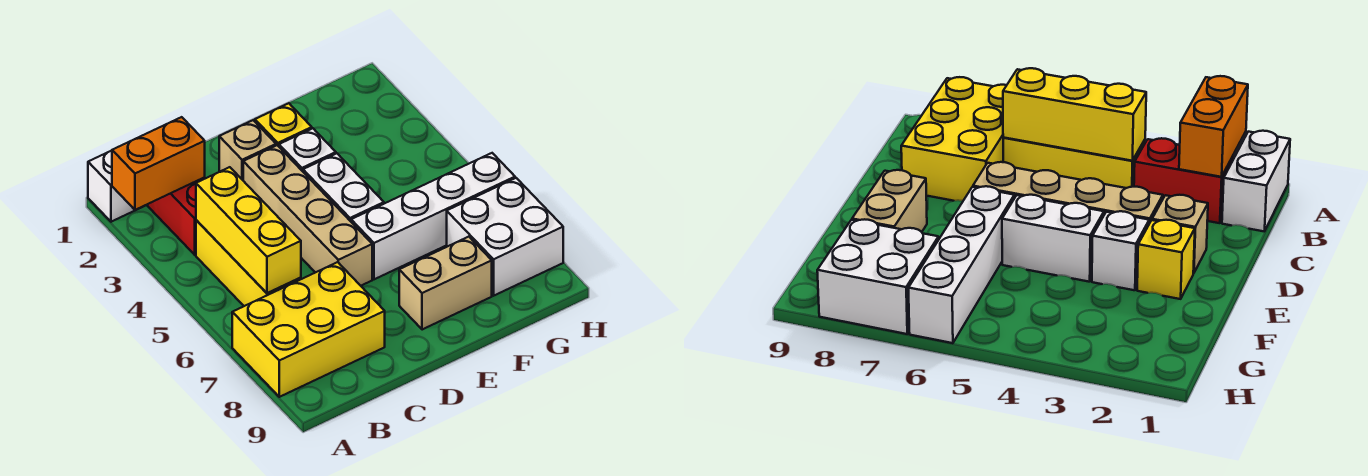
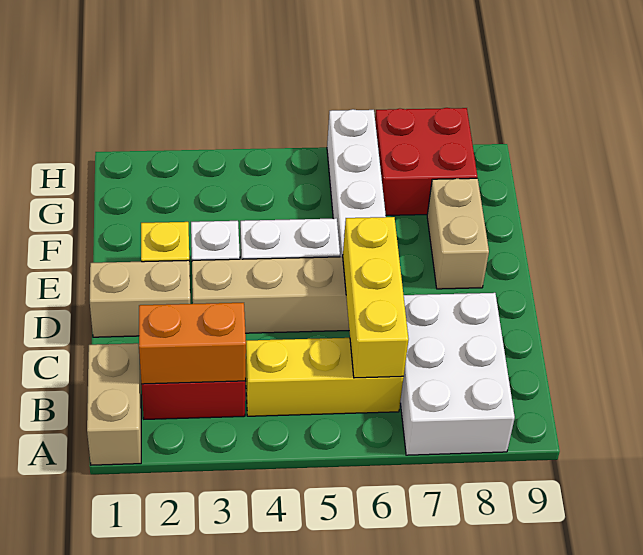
white brick A1:B1 level 1 -> tan brick A1:B1 level 1
orange brick A2:B2 level 2 -> orange brick B2:B3 level 2
yellow brick A7:C8 level 1 -> white brick A7:C8 level 1
yellow brick B4:B6 level 2 -> yellow brick B6:D6 level 2
tan brick D2 level 1 -> tan brick D1:D2 level 1
white brick G7:H8 level 1 -> red brick G7:H8 level 1

